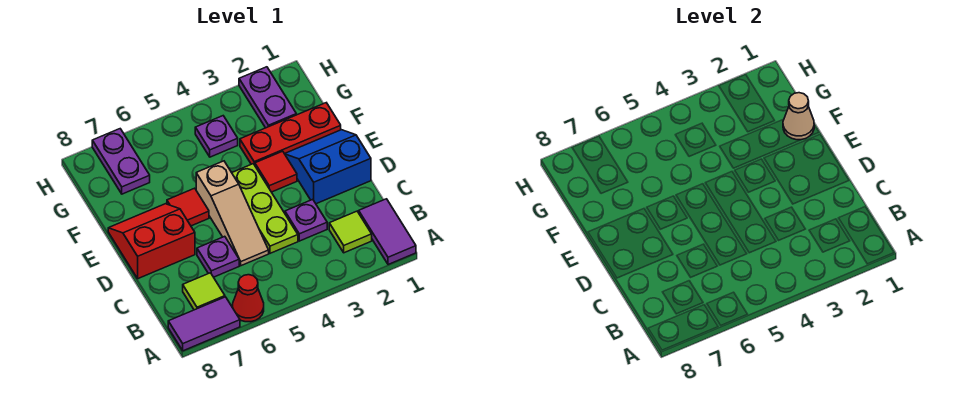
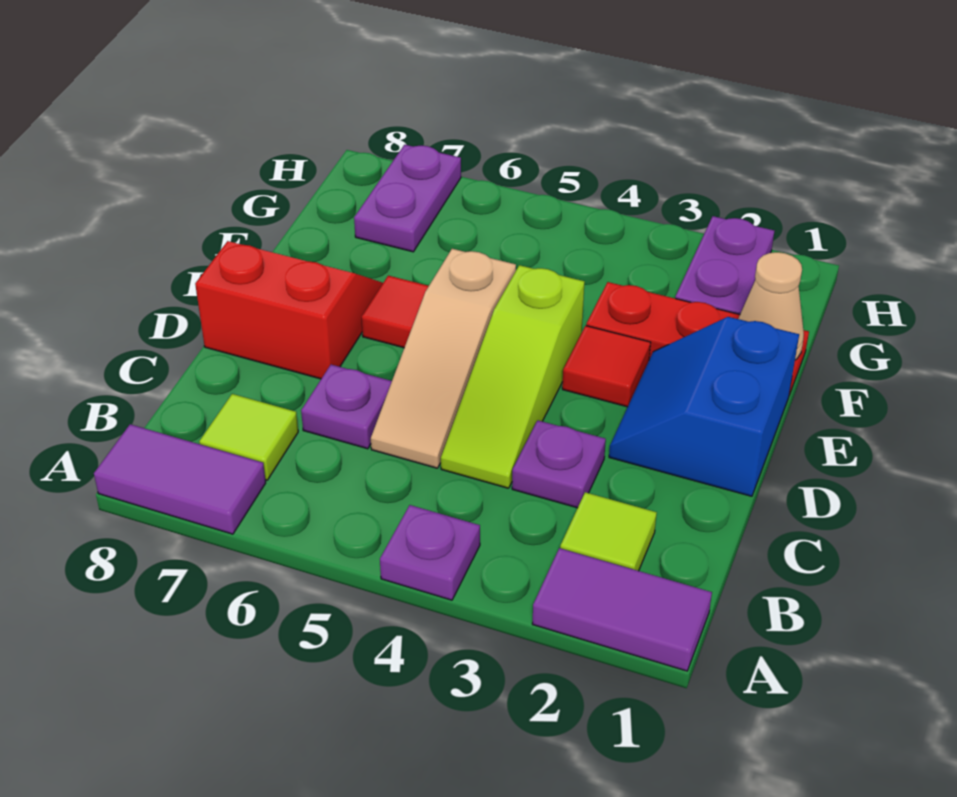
purple tile A1:B1 level 1 -> purple tile A1:A2 level 1
red cone A6 level 1 -> none
lime plate C4:E4 level 1 -> lime slope C4:E4 level 1 top E
blue slope D1:E2 level 1 top D -> blue slope D1:E2 level 1 top 1
purple plate G4 level 1 -> purple plate A4 level 1

